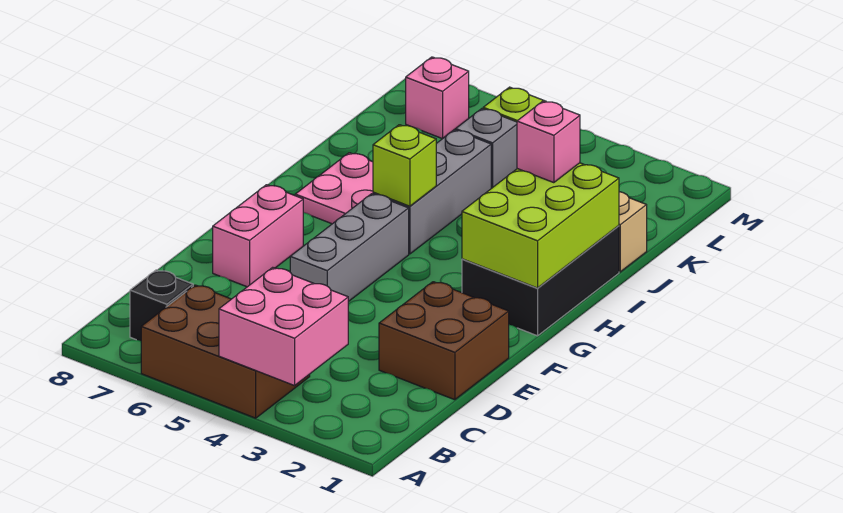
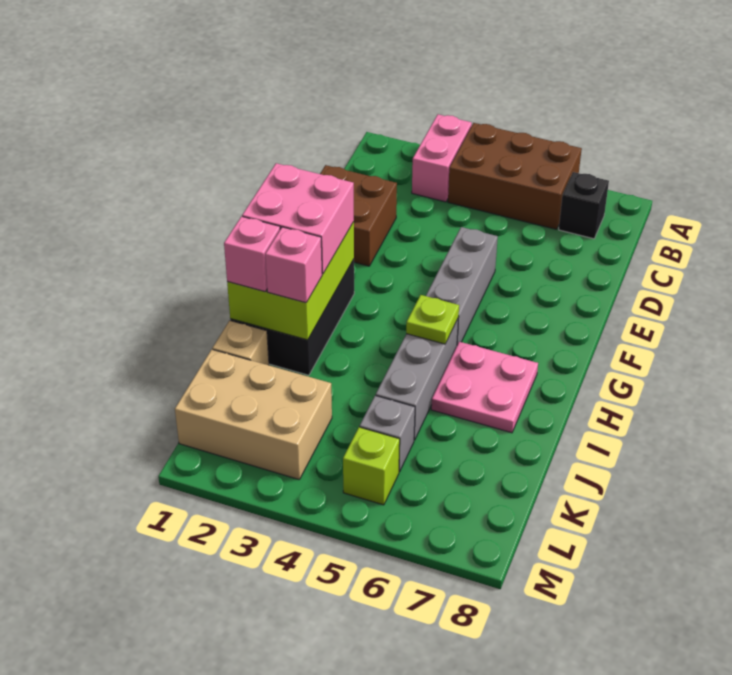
pink brick A3:B4 level 2 -> pink brick G1:H2 level 3
pink brick E7:F7 level 1 -> pink brick A3:B3 level 1
lime brick H5 level 2 -> lime plate H5 level 2
none -> tan brick K1:L3 level 1
pink brick L7 level 1 -> pink brick I1 level 3

